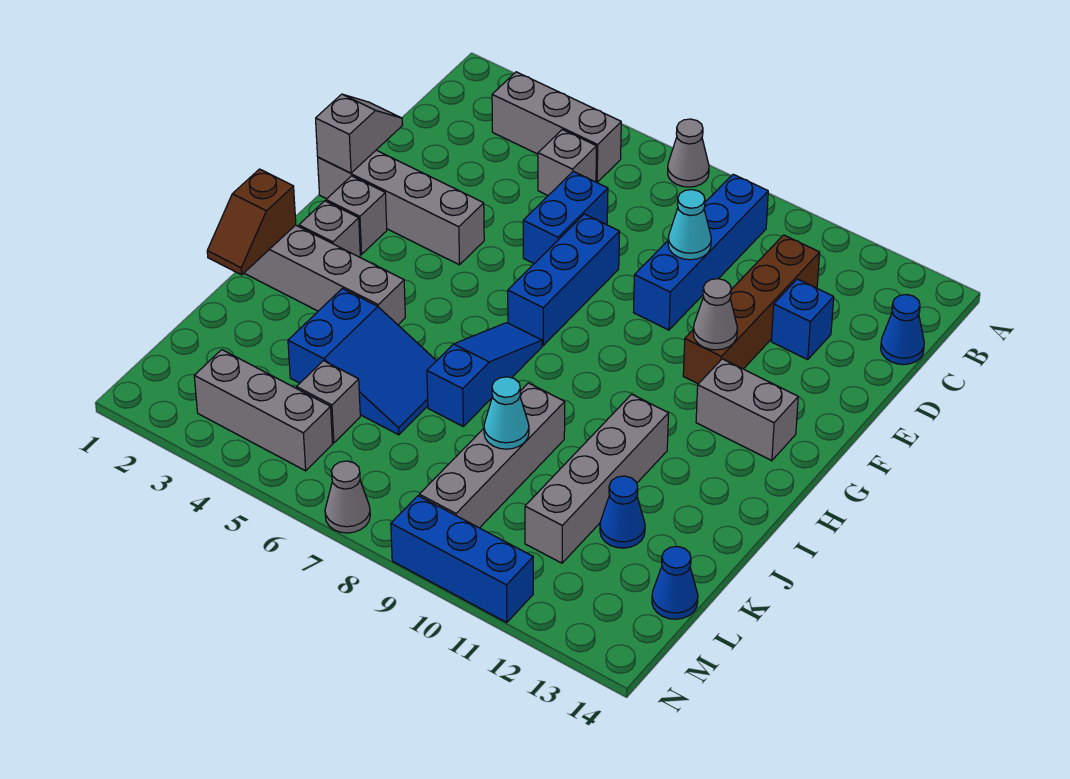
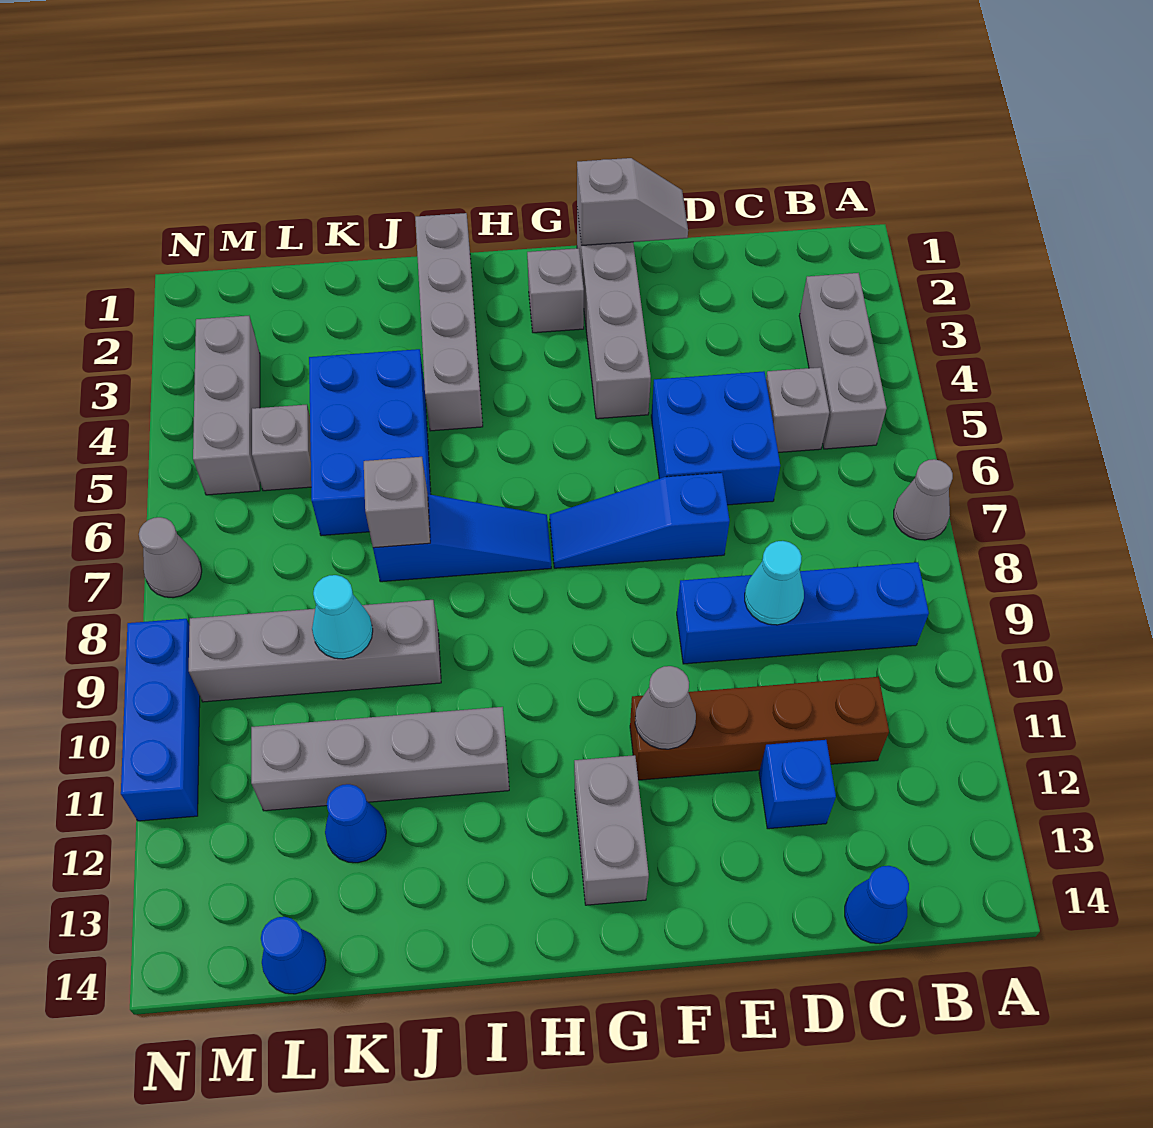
blue brick D6:E6 level 1 -> blue brick D5:E6 level 1
blue brick E7:G7 level 1 -> blue slope E7:G7 level 1 top E
grey brick H2 level 1 -> grey brick J7 level 2
brown slope I1:J1 level 2 top I -> none
blue slope J4:K6 level 1 top 4 -> blue brick J4:K6 level 1

